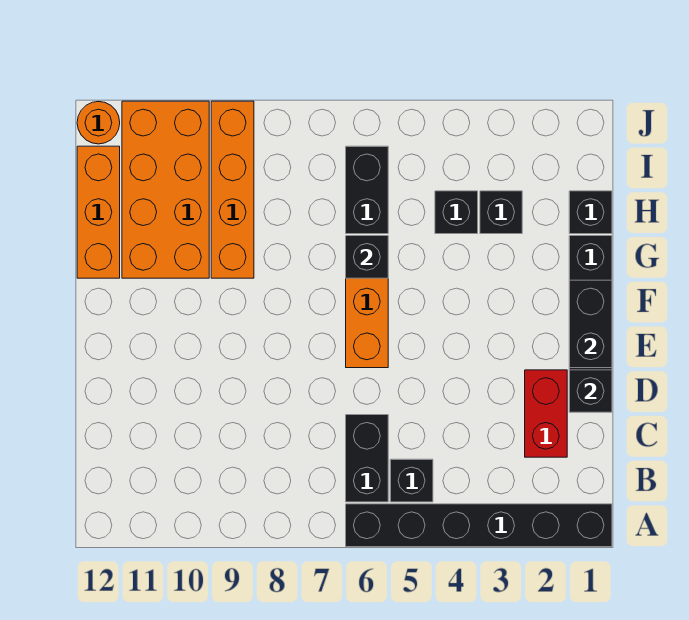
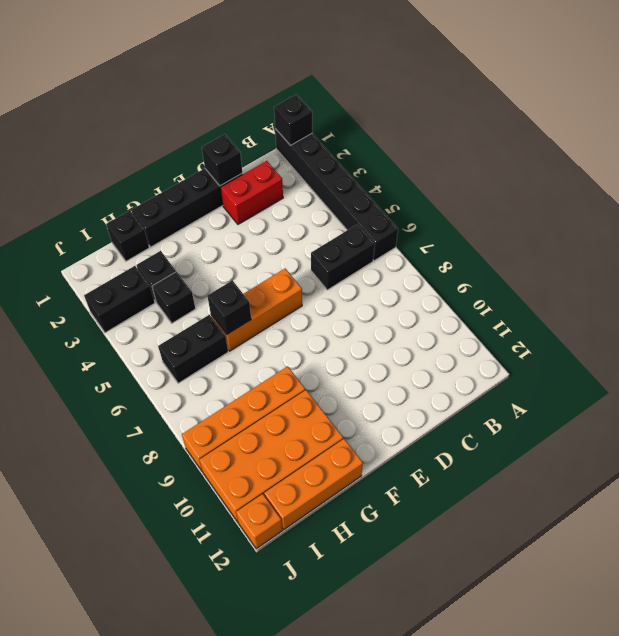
black brick B5 level 1 -> black brick A1 level 2
black brick E1:F1 level 2 -> black brick I3:J3 level 1
orange round brick J12 level 1 -> orange brick J12 level 1

